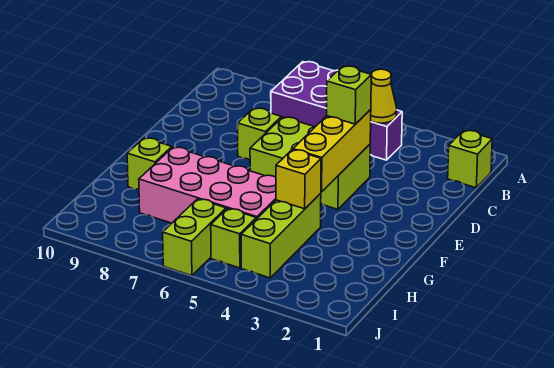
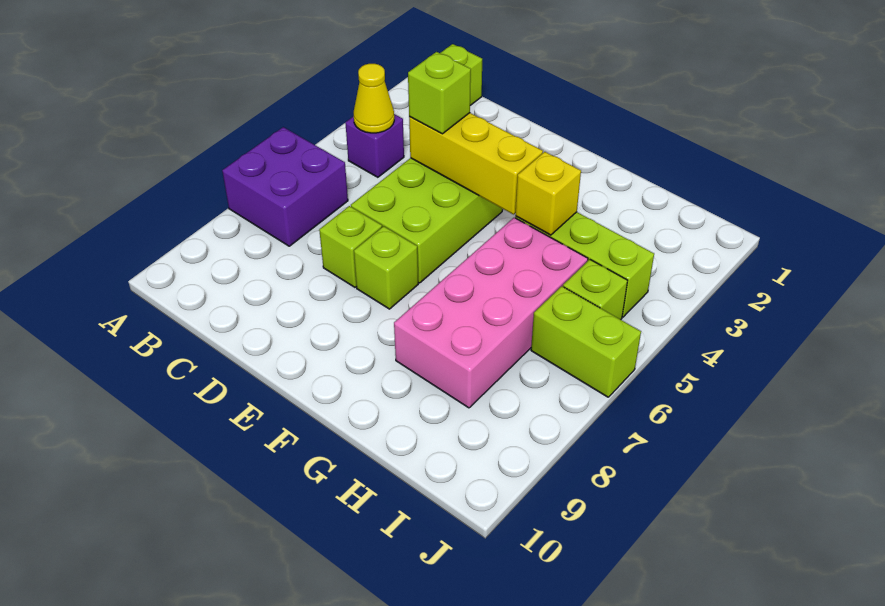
lime brick G9 level 1 -> lime brick E7 level 1

